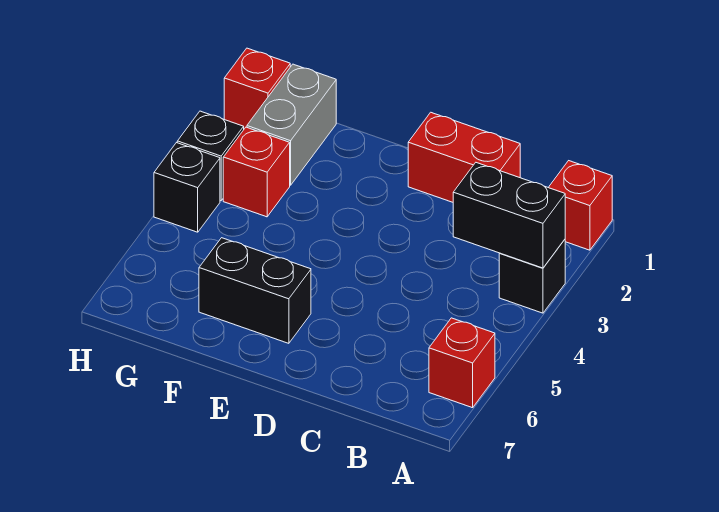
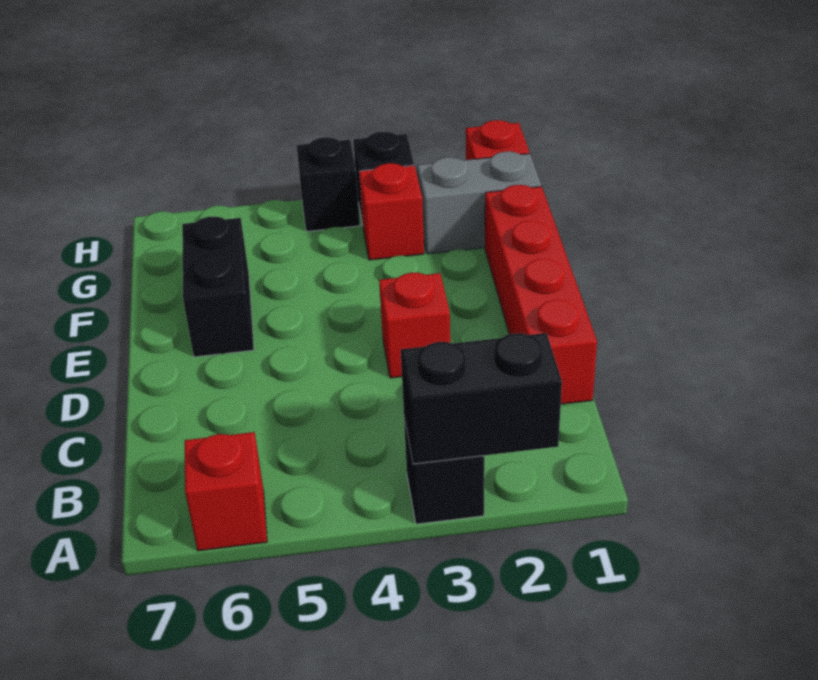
red brick A1 level 1 -> red brick D3 level 1
black brick A3:B3 level 2 -> black brick A2:A3 level 2
red brick C1:D1 level 1 -> red brick C1:F1 level 1

